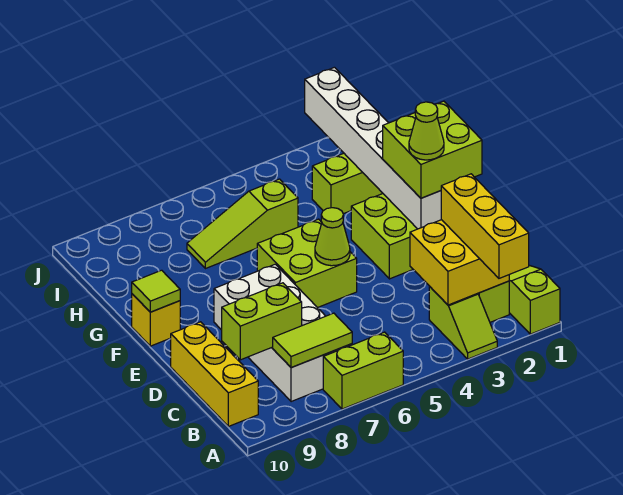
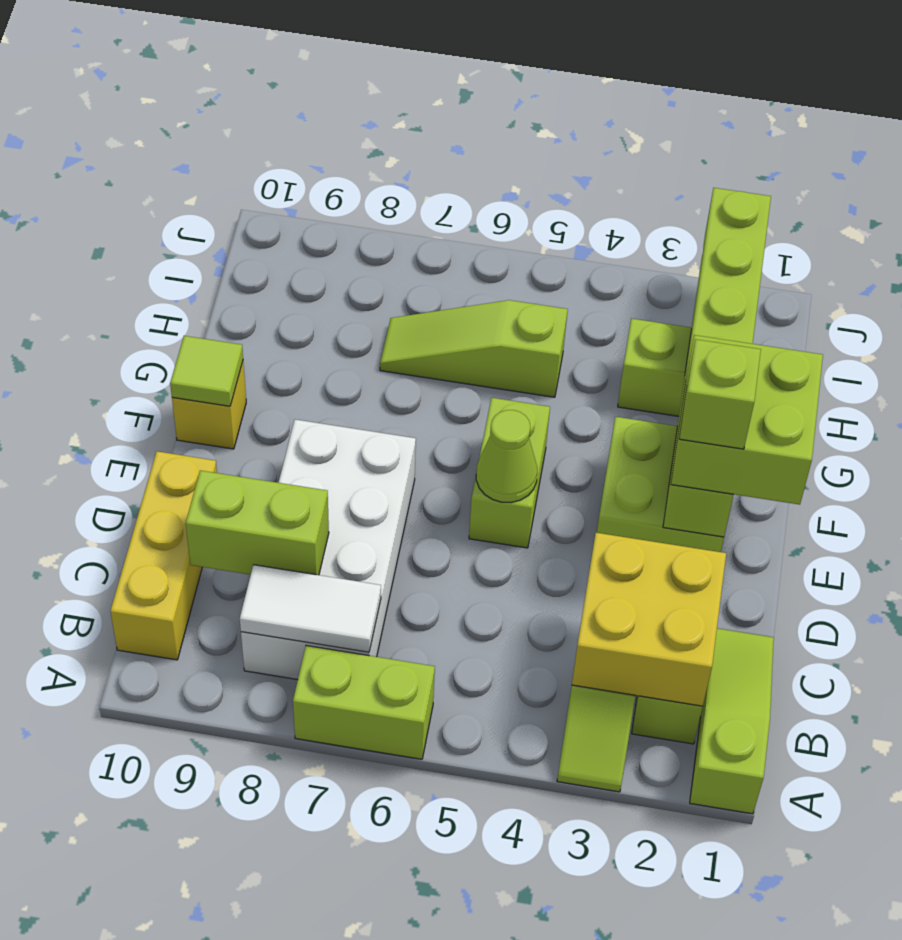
yellow brick A2:C2 level 3 -> none
lime tile B7:B8 level 2 -> white tile B7:B8 level 2
white brick E2:J2 level 2 -> lime brick E2:J2 level 2
lime cone E2 level 4 -> lime brick E2 level 4
lime brick E5:F6 level 1 -> lime brick E5:F5 level 1

